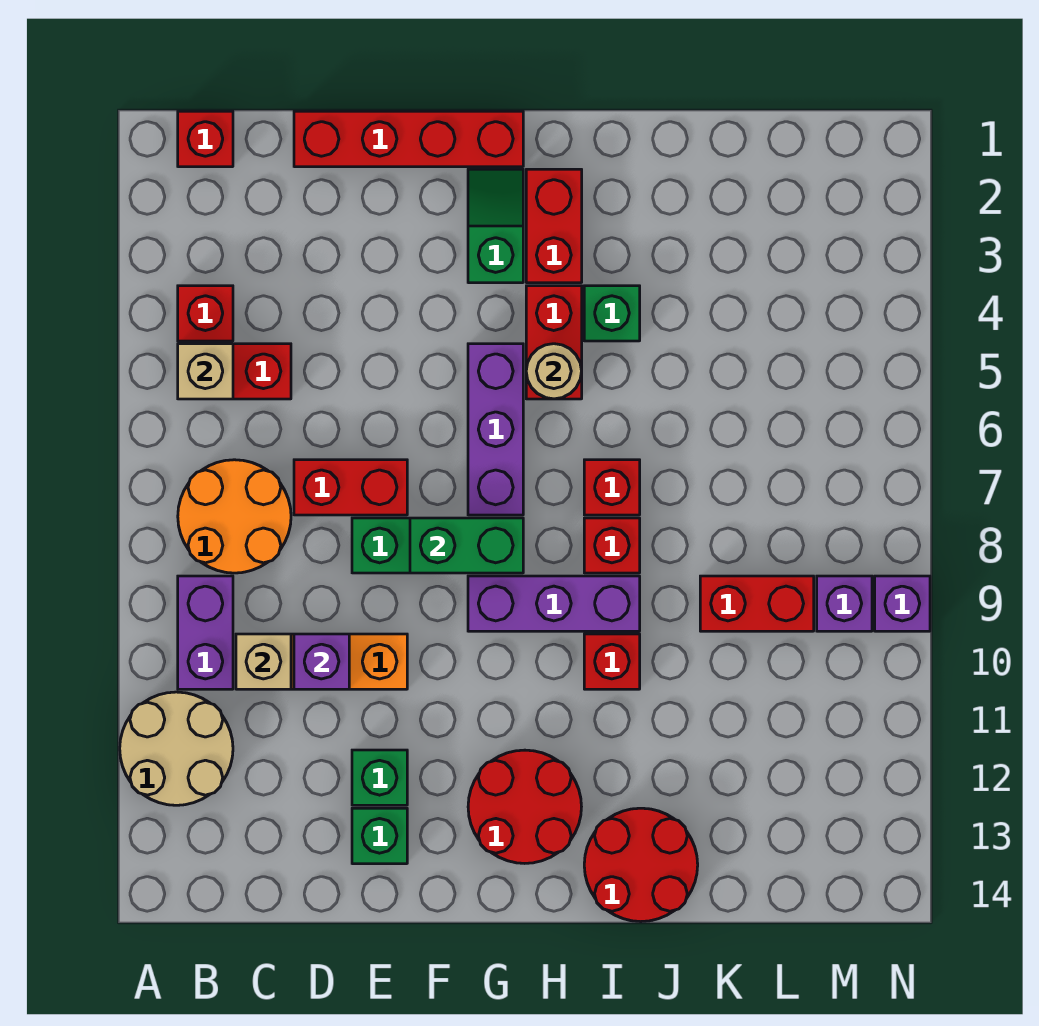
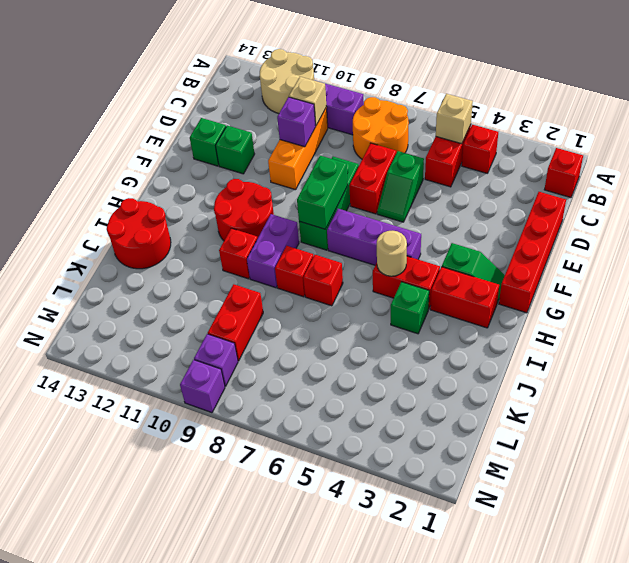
none -> green slope D6:E6 level 1 top D
purple brick G9:I9 level 1 -> purple brick H9:I9 level 1
red round brick G12:H13 level 1 -> red round brick G10:H11 level 1

